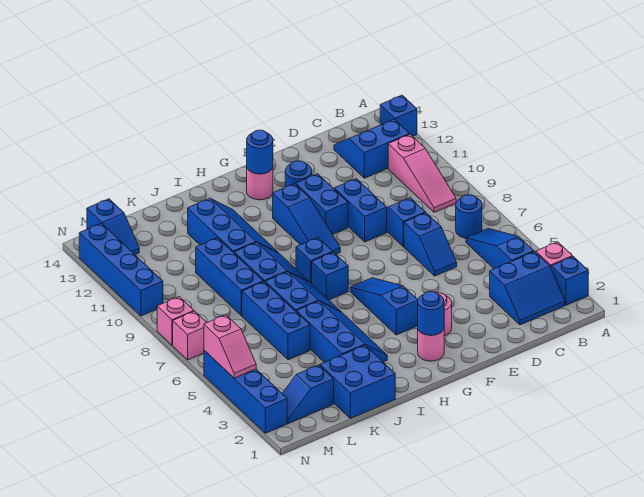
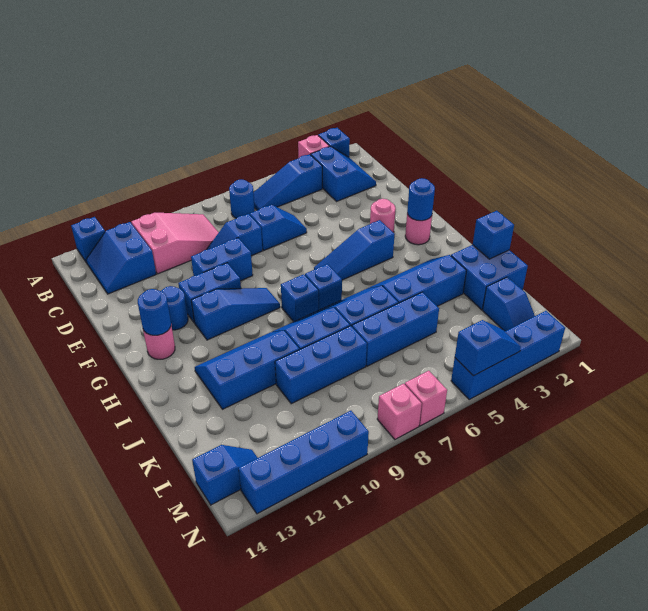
pink slope B9:B11 level 1 top 11 -> pink slope B9:C11 level 1 top 11
none -> blue brick J1 level 2
pink slope N4:N5 level 2 top 5 -> blue slope N4:N5 level 2 top 5

